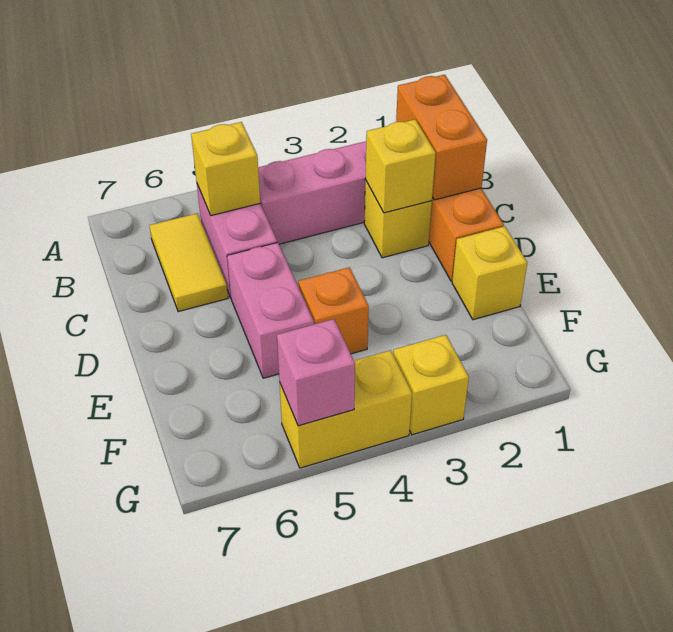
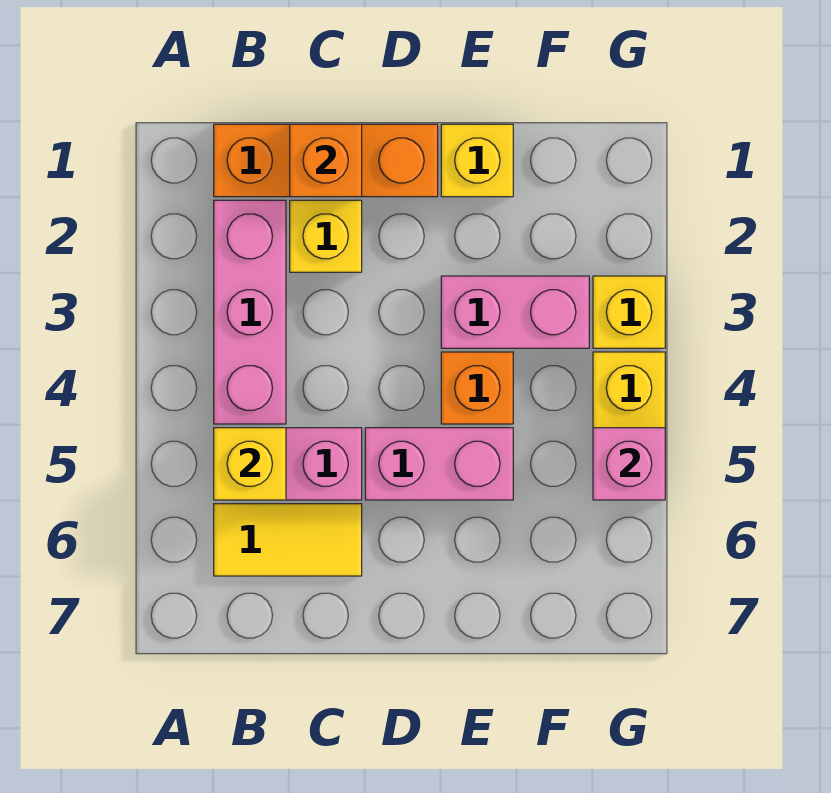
orange brick B1:C1 level 2 -> orange brick C1 level 2
yellow brick C2 level 2 -> none
none -> pink brick E3:F3 level 1

